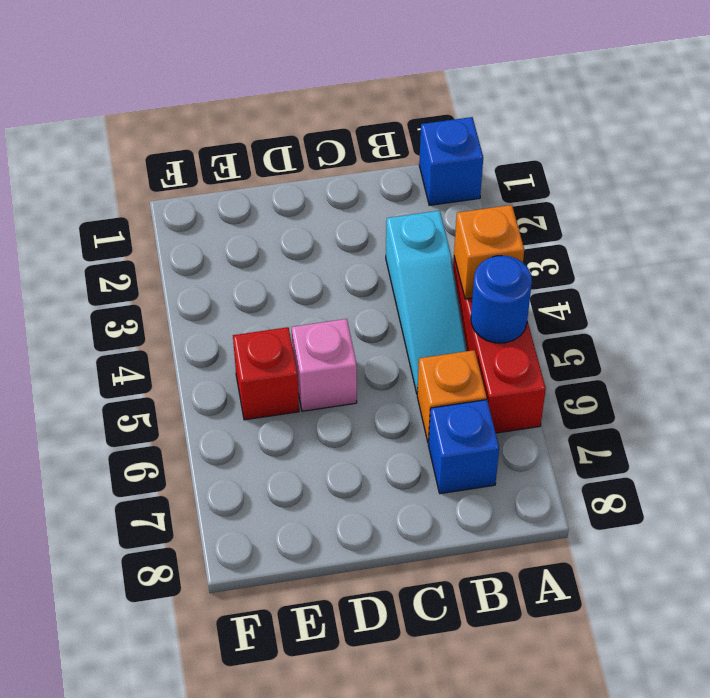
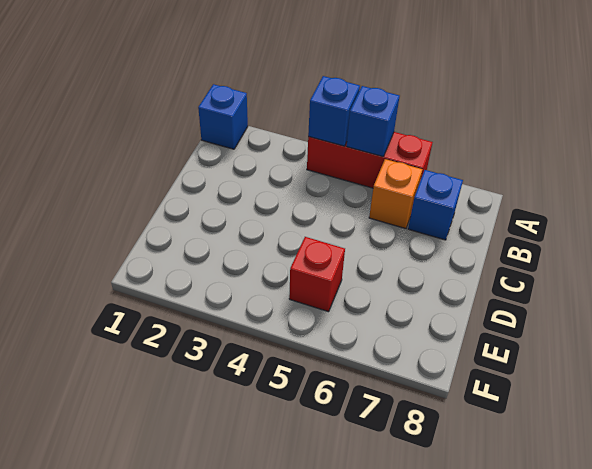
orange brick A4 level 2 -> blue brick A4 level 2
blue round brick A5 level 2 -> blue brick A5 level 2
cyan slope B3:B5 level 1 top 3 -> none
pink brick D5 level 1 -> none

